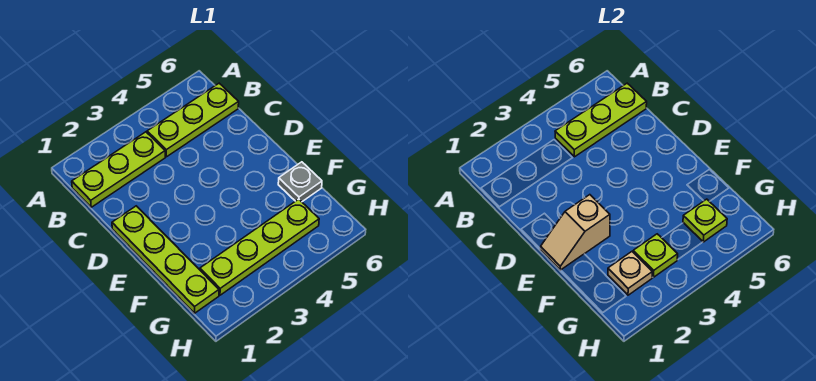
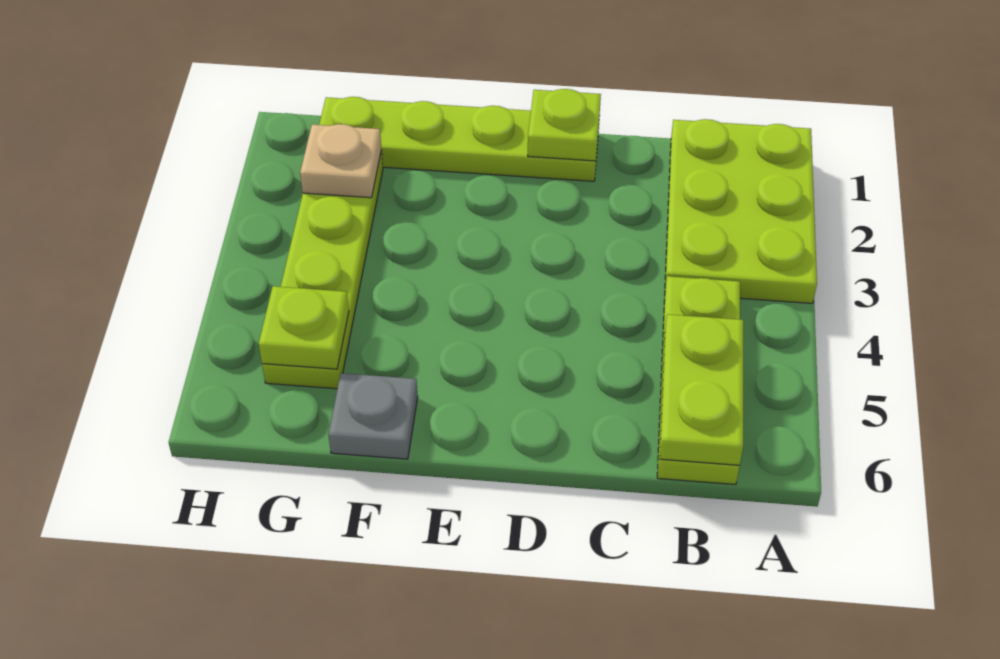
lime plate B1:B3 level 1 -> lime plate A1:B3 level 1
lime plate B4:B6 level 2 -> lime plate B5:B6 level 2
tan slope E1:E2 level 2 top 2 -> none
lime plate G3 level 2 -> lime plate D1 level 2

